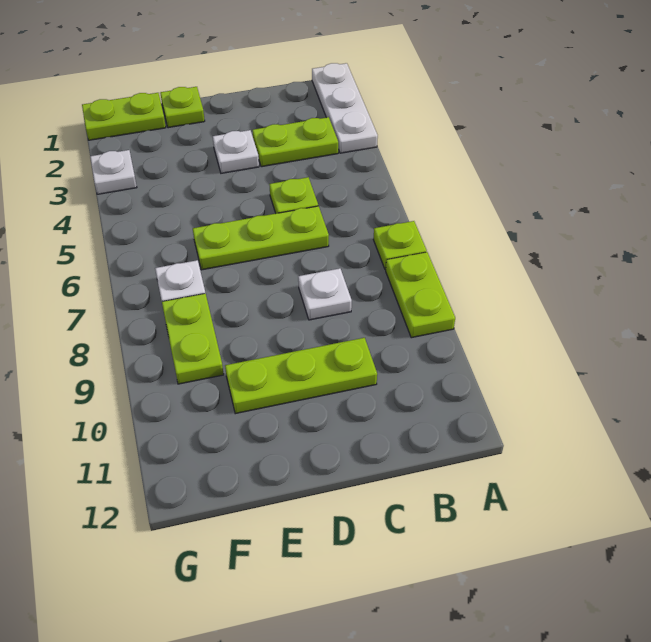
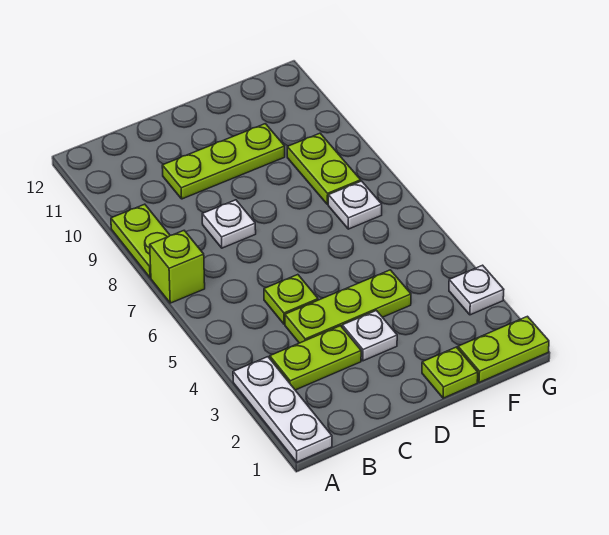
lime plate A7 level 1 -> lime brick A7 level 1
lime plate C6:E6 level 1 -> lime plate C4:E4 level 1

